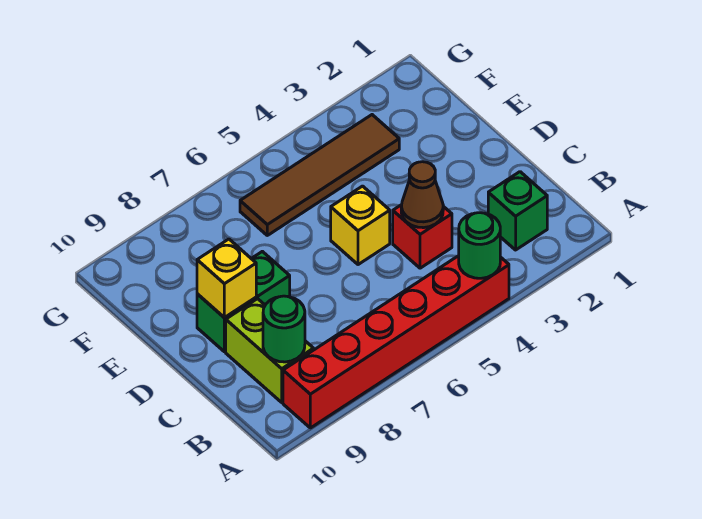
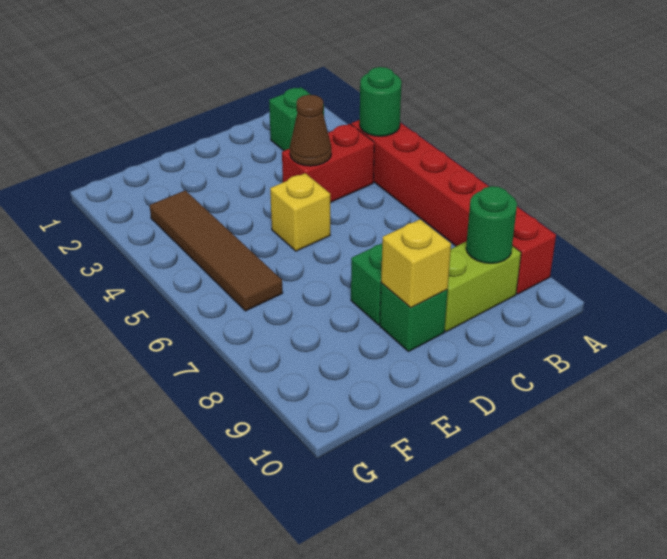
red brick C4 level 1 -> red brick B4:C4 level 1

